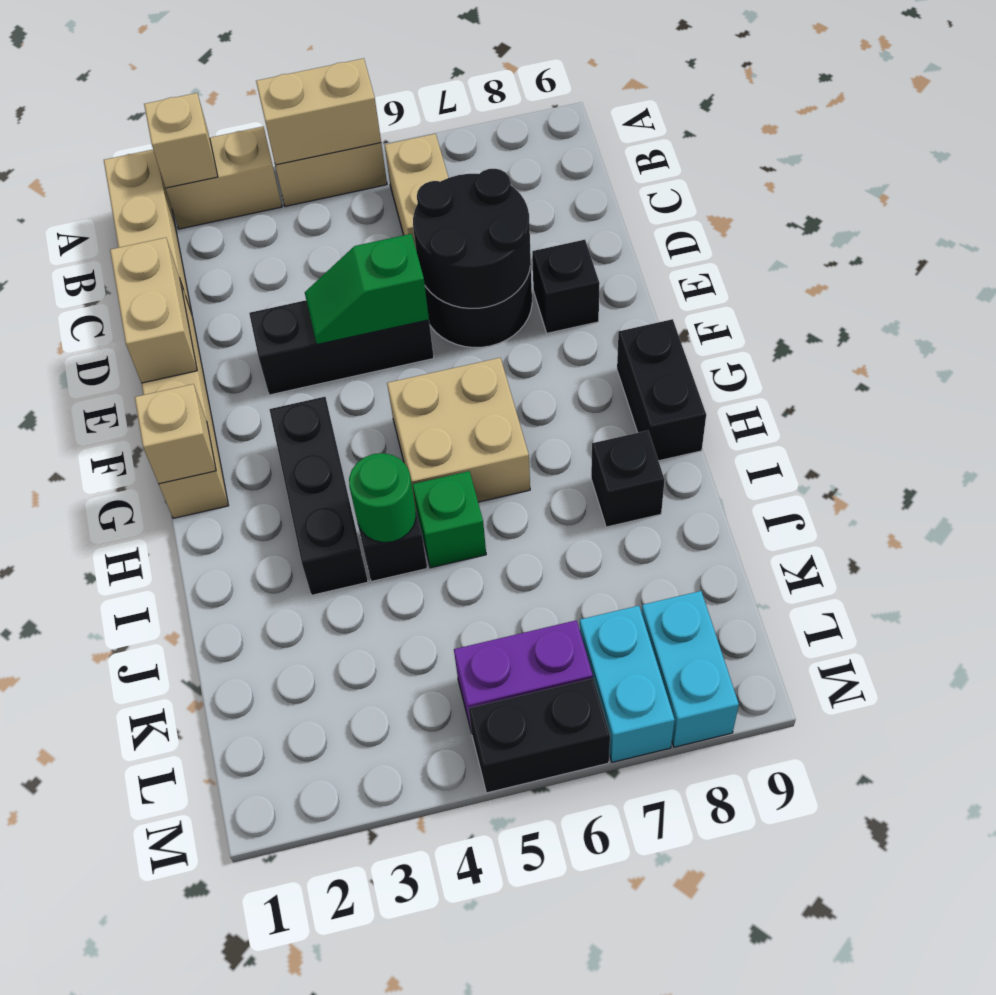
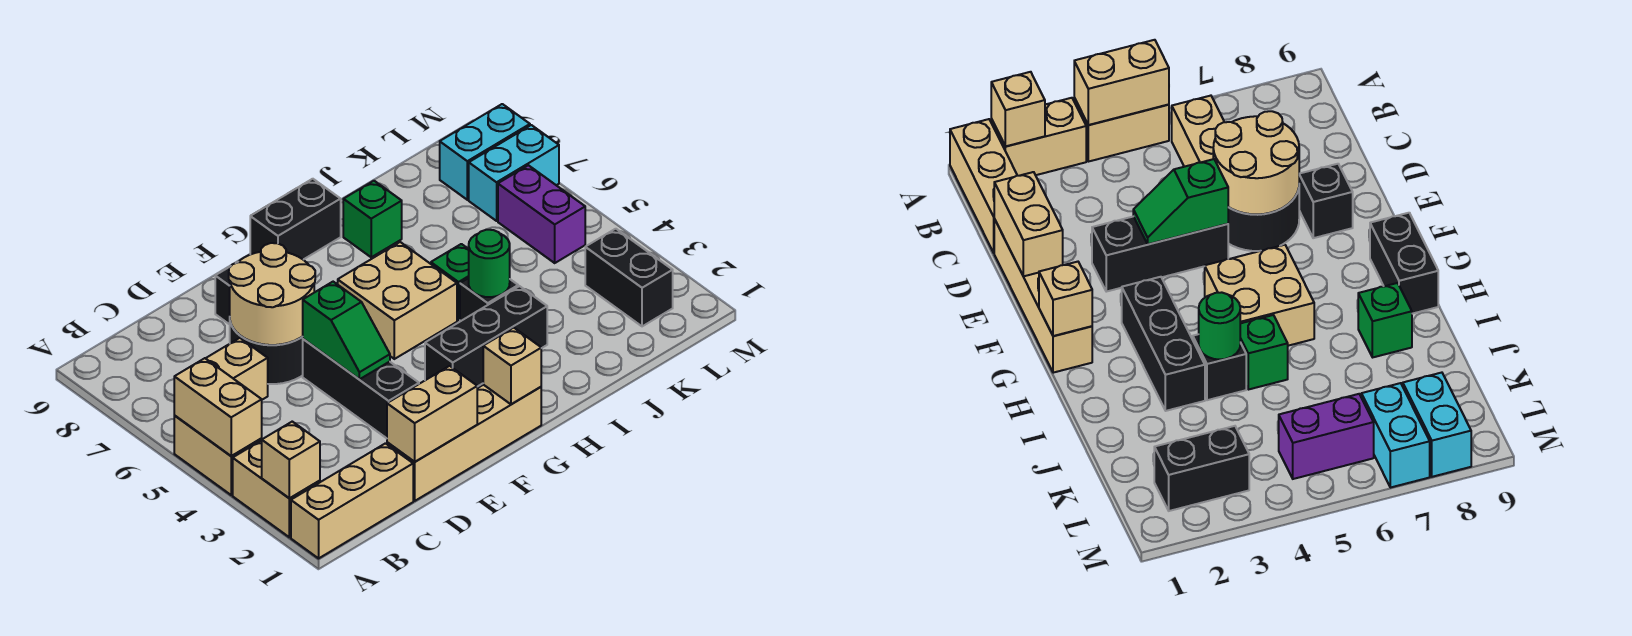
black round brick D6:E7 level 2 -> tan round brick D6:E7 level 2
black brick I8 level 1 -> green brick I8 level 1
black brick M5:M6 level 1 -> black brick L2:L3 level 1

